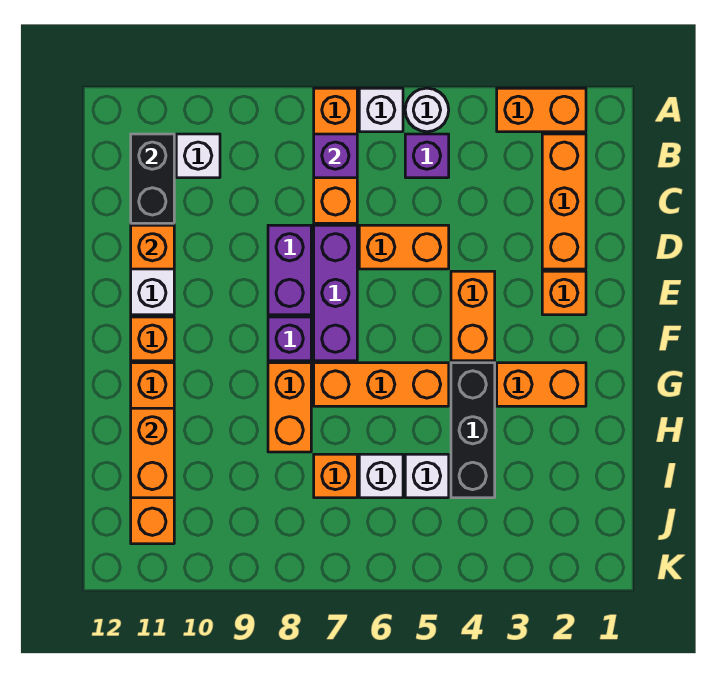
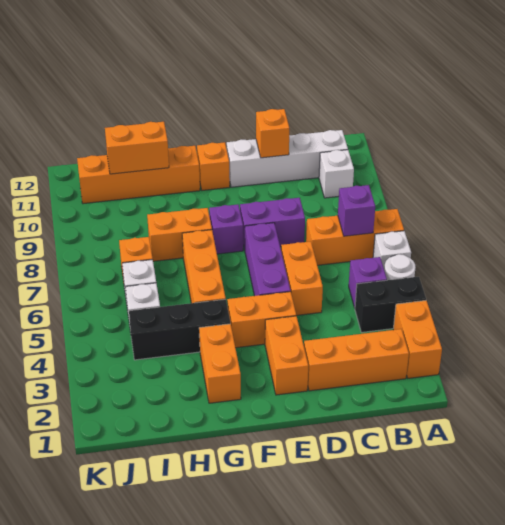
black brick B11:C11 level 2 -> black brick A4:B4 level 1
purple brick D7:F7 level 1 -> purple brick E5:E7 level 1
orange brick E2 level 1 -> orange brick E2:E3 level 1

